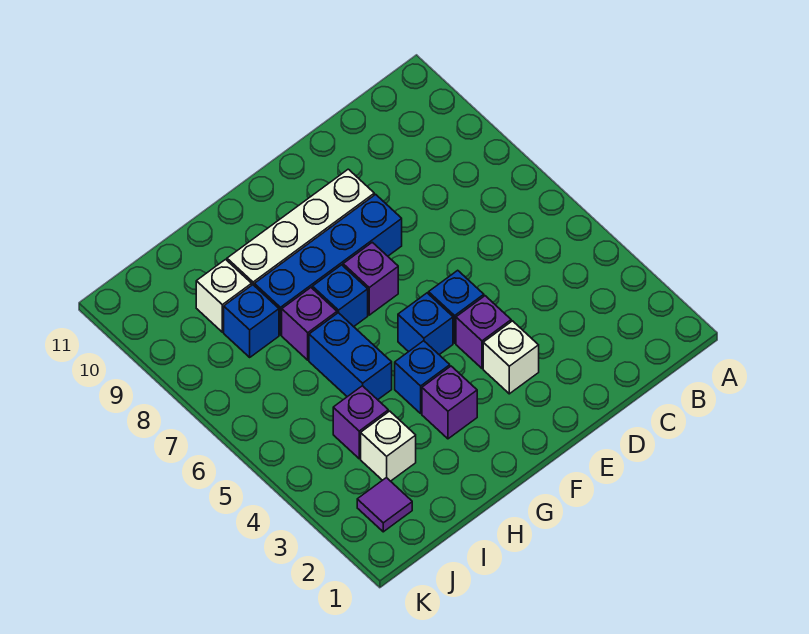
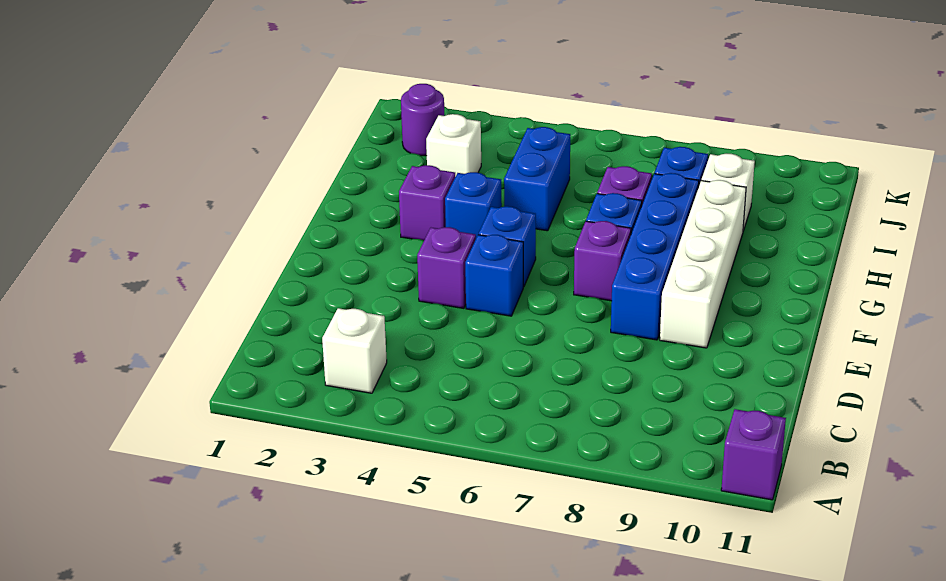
white brick E3 level 1 -> white brick B3 level 1
blue brick H5:H6 level 1 -> blue brick H5:I5 level 1
purple brick I4 level 1 -> purple brick A11 level 1
purple tile J2 level 1 -> purple round brick J2 level 1

